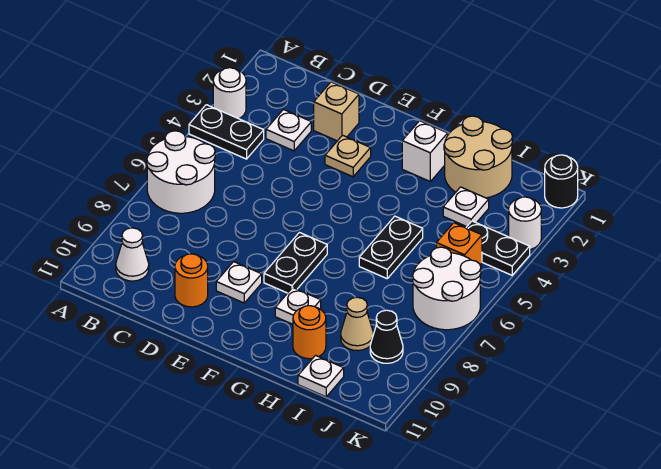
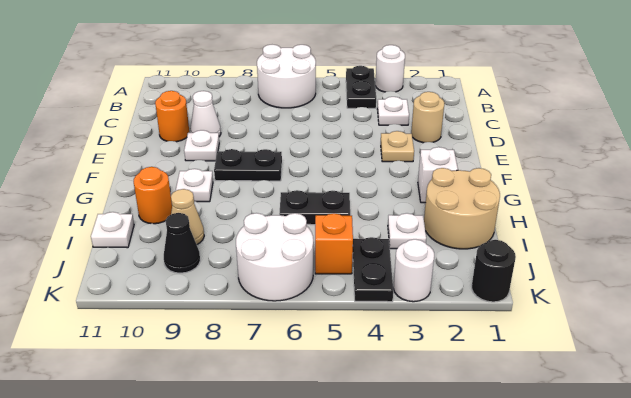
white cone B10 level 1 -> white cone D9 level 1
tan brick D2 level 1 -> tan round brick D2 level 1

